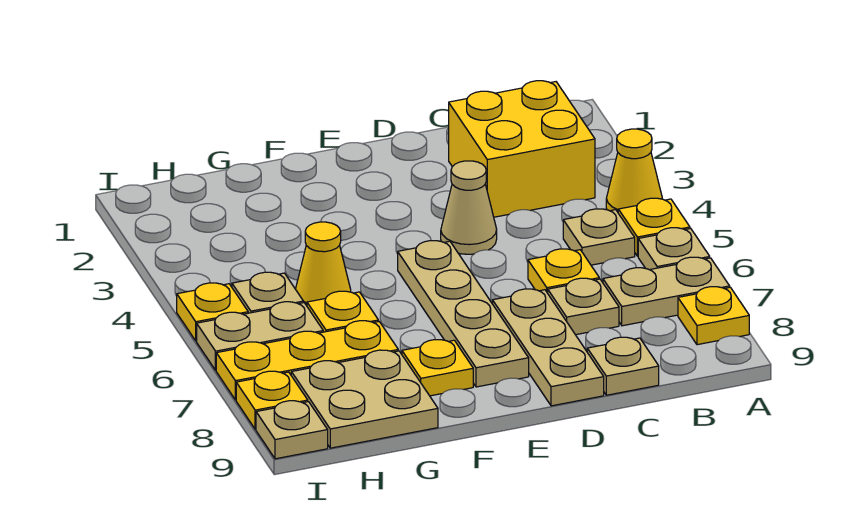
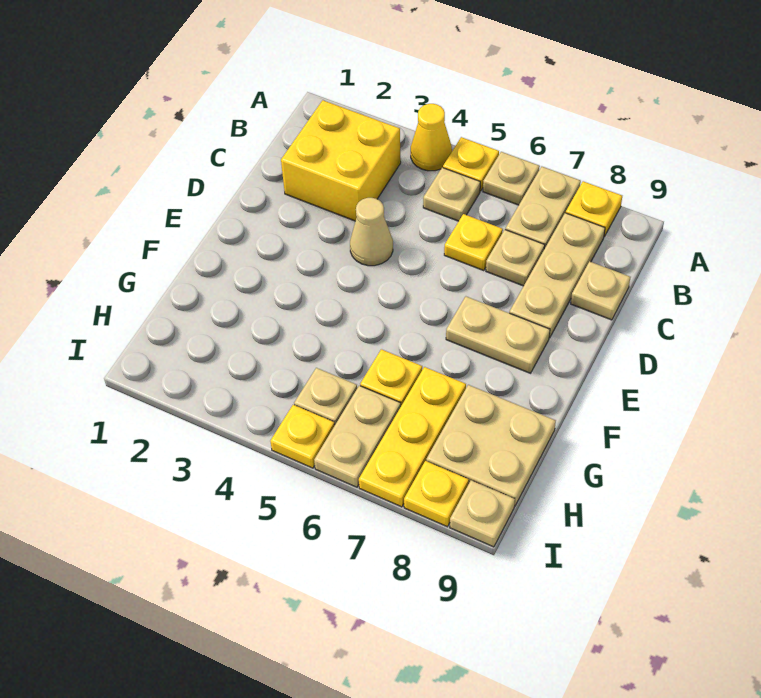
tan plate D7:D9 level 1 -> tan plate B8:D8 level 1
tan plate E5:E8 level 1 -> tan plate E7:E8 level 1
yellow plate F8 level 1 -> none
yellow cone G5 level 1 -> none

